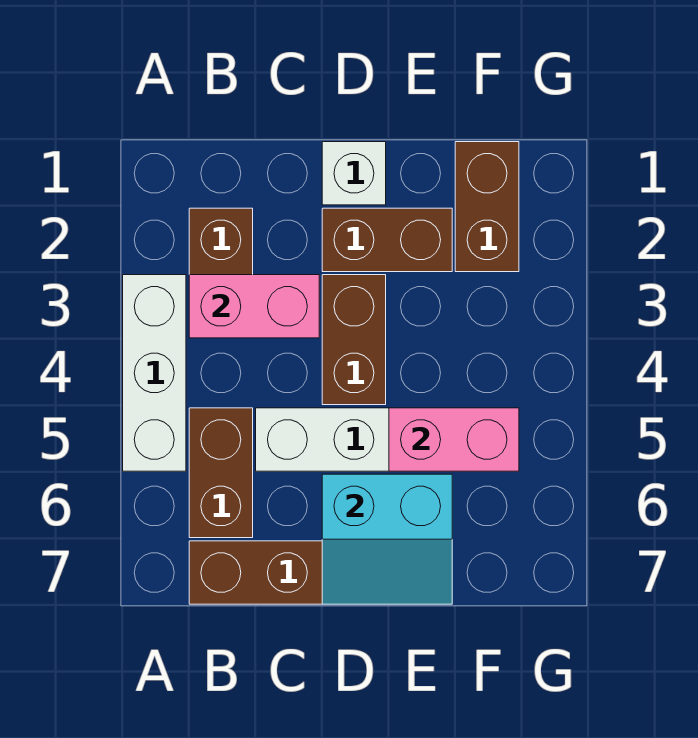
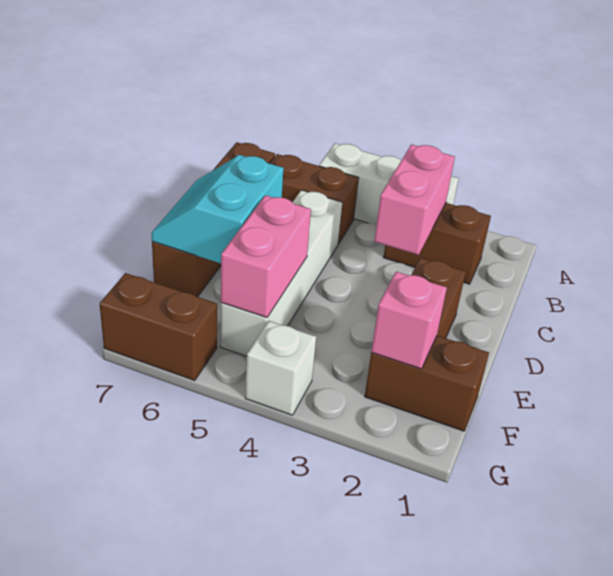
white brick D1 level 1 -> white brick G4 level 1
brown brick D3:D4 level 1 -> brown brick G6:G7 level 1
none -> pink brick F2 level 2

